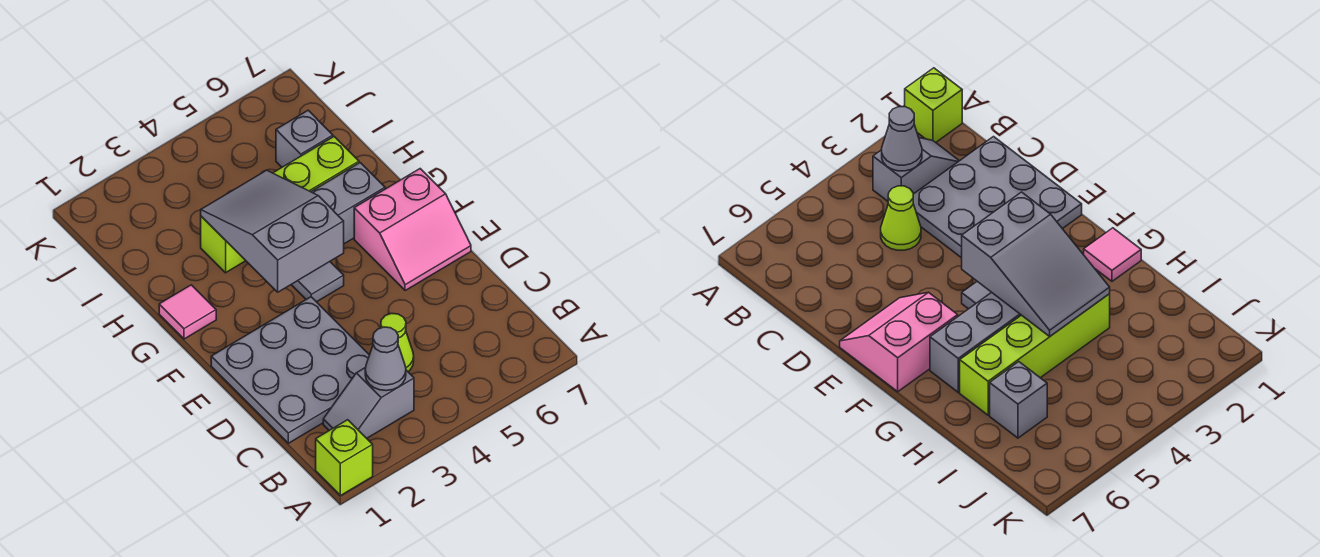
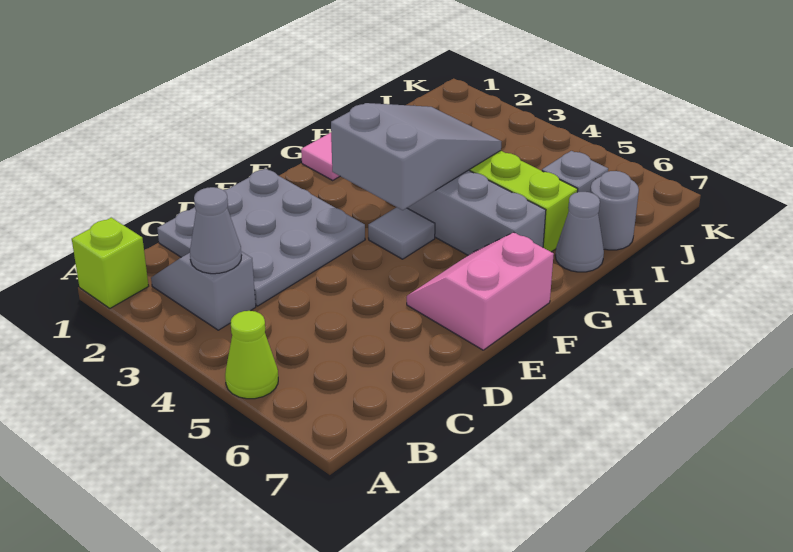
lime cone C4 level 1 -> lime cone A5 level 1
pink slope E6:F7 level 1 top F -> pink slope E6:F7 level 1 top 7
none -> grey cone H7 level 1
none -> grey round brick I7 level 1

